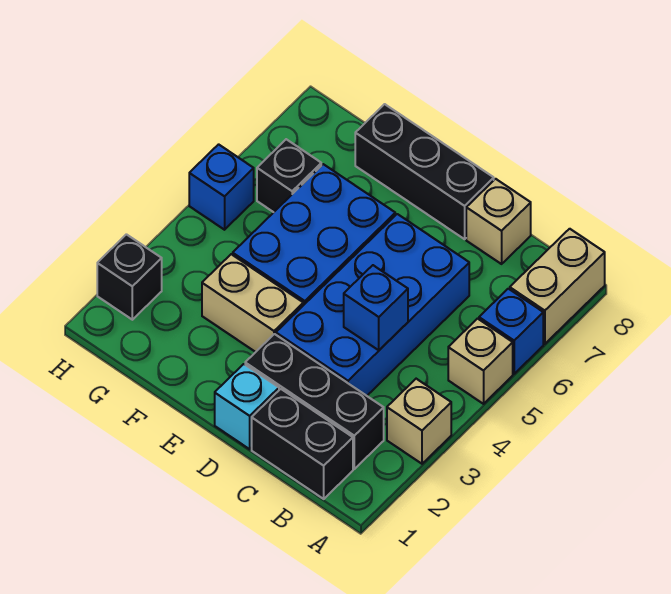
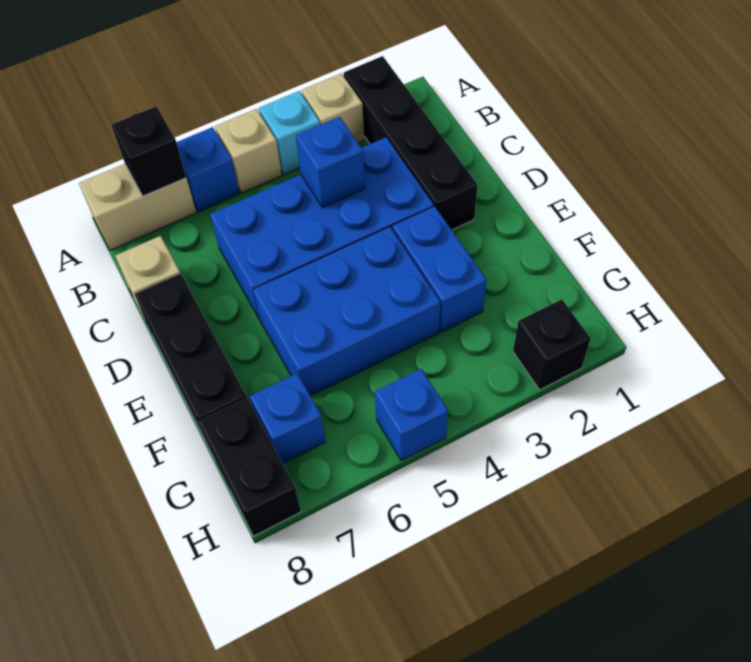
black brick B1:C1 level 1 -> black brick G8:H8 level 1
black brick B2:D2 level 1 -> black brick A2:D2 level 1
cyan brick D1 level 1 -> cyan brick A4 level 1
tan brick E3:F3 level 1 -> blue brick E3:F3 level 1
black brick G6 level 1 -> black brick A7 level 2
none -> blue brick G7 level 1

